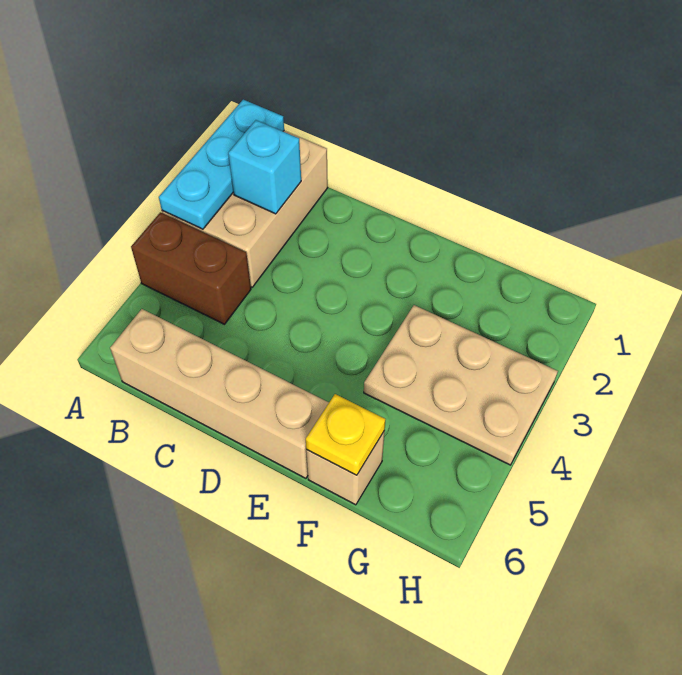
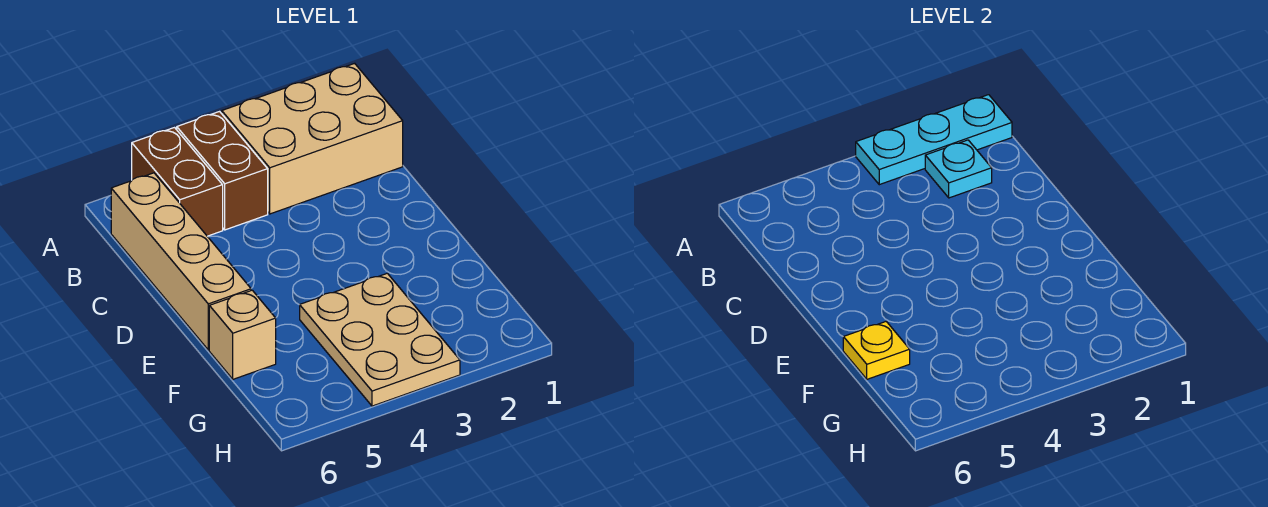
none -> brown brick A5:B5 level 1
cyan brick B2 level 2 -> cyan plate B2 level 2

